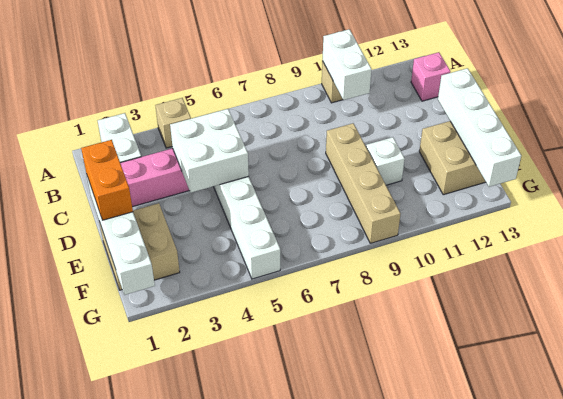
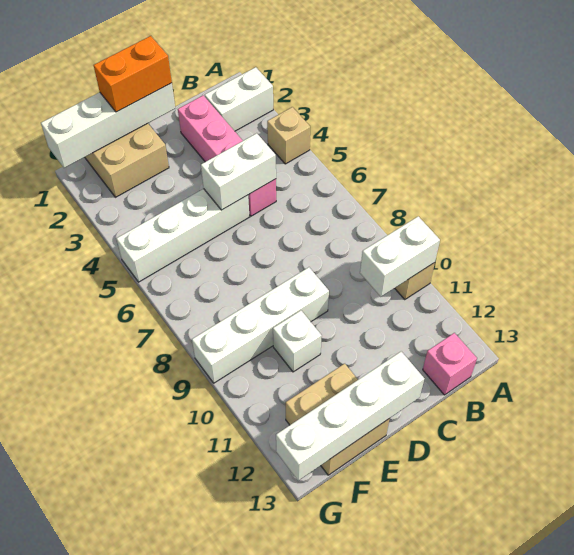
white brick C4:D5 level 2 -> white brick C5:D5 level 2
tan brick D9:G9 level 1 -> white brick D9:G9 level 1

